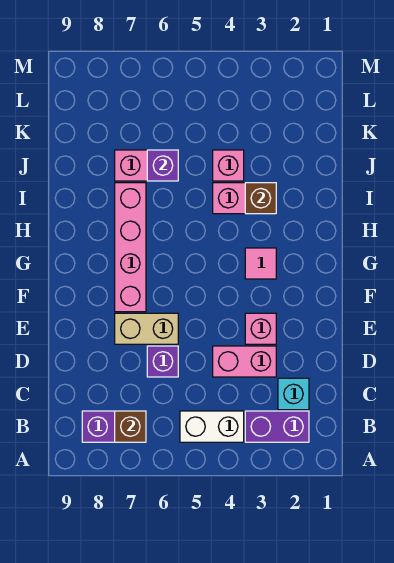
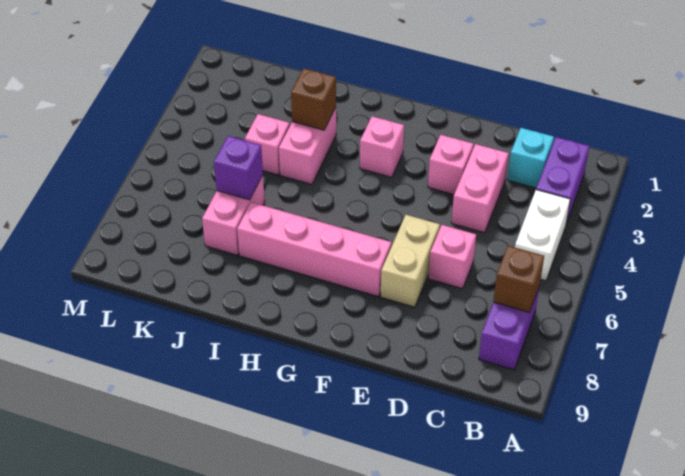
purple brick D6 level 1 -> pink brick D6 level 1
pink tile G3 level 1 -> pink brick G3 level 1

